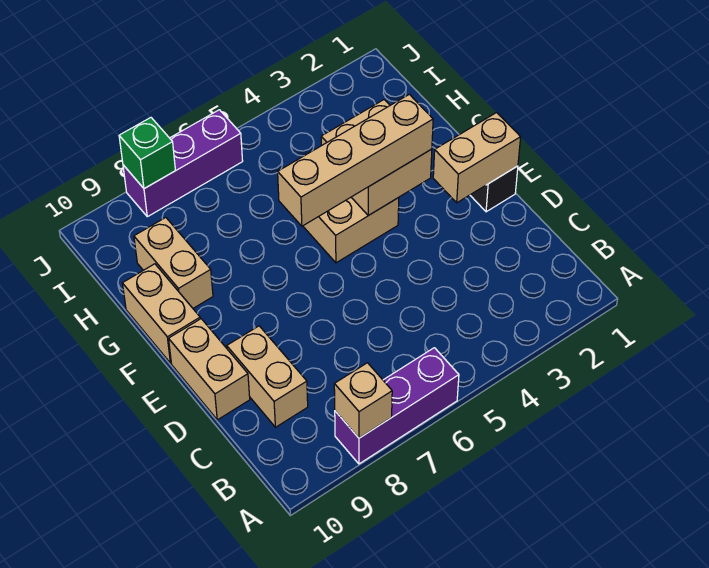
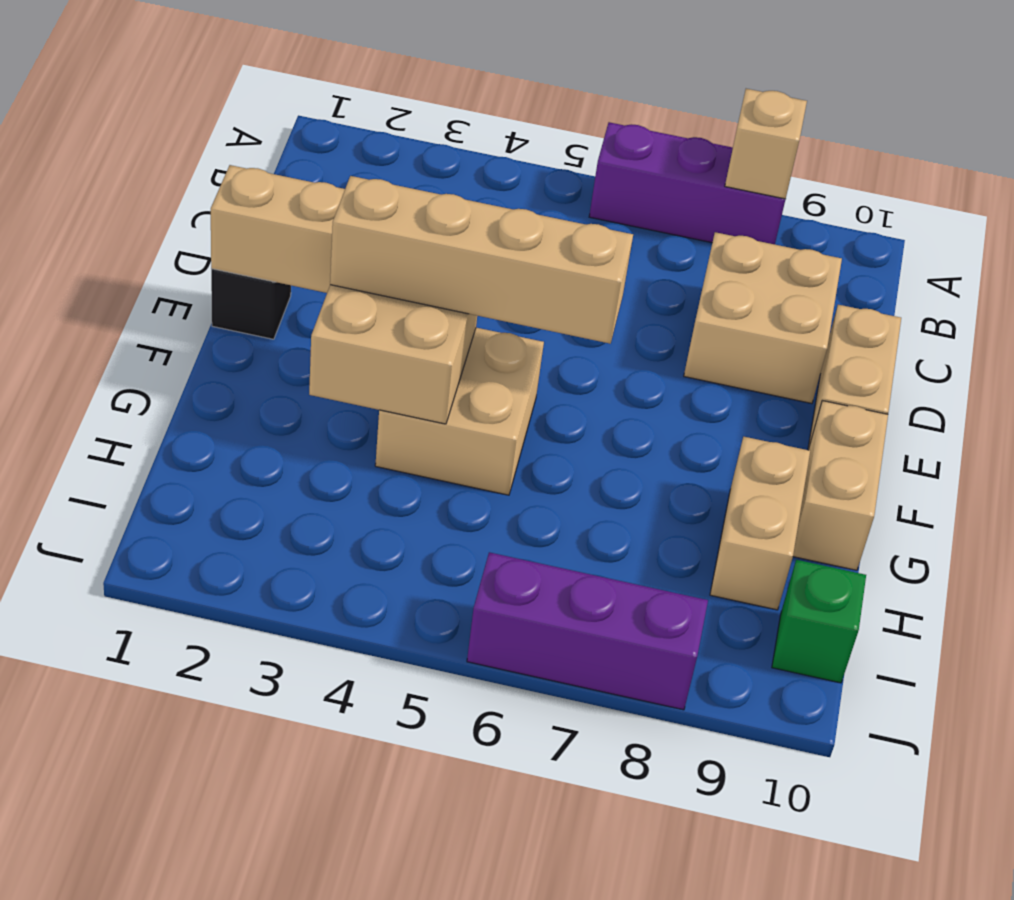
tan brick C9:D9 level 1 -> tan brick C8:D9 level 1
green brick J8 level 2 -> green brick I10 level 1

